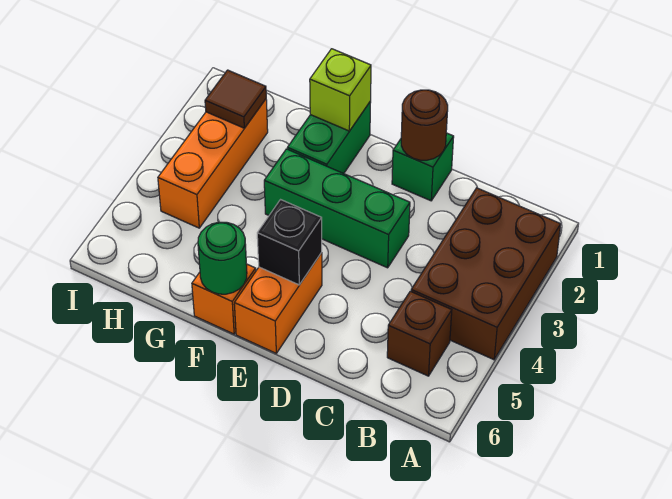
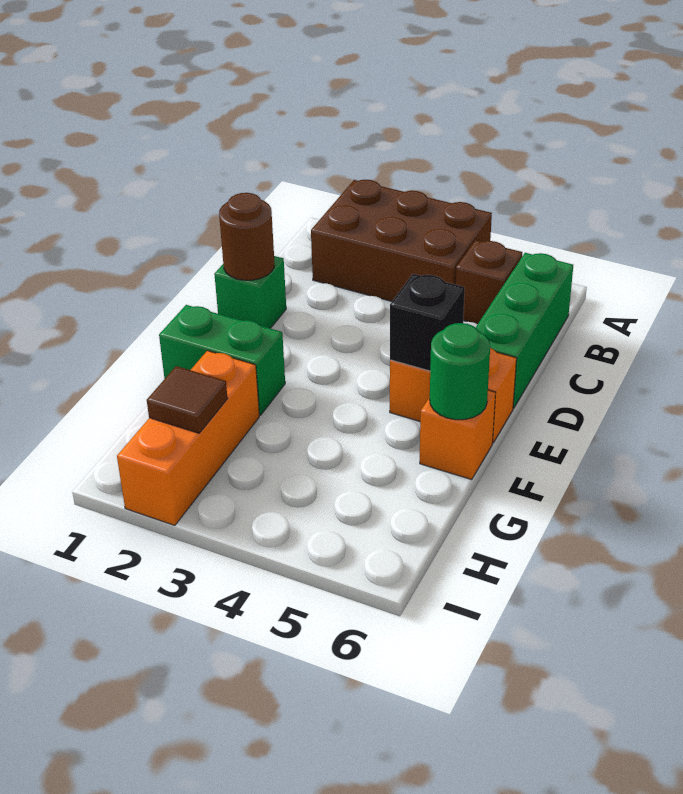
green brick D3:F3 level 1 -> green brick B6:D6 level 1
lime brick F1 level 2 -> none
orange brick H2:H4 level 1 -> orange brick G2:I2 level 1

